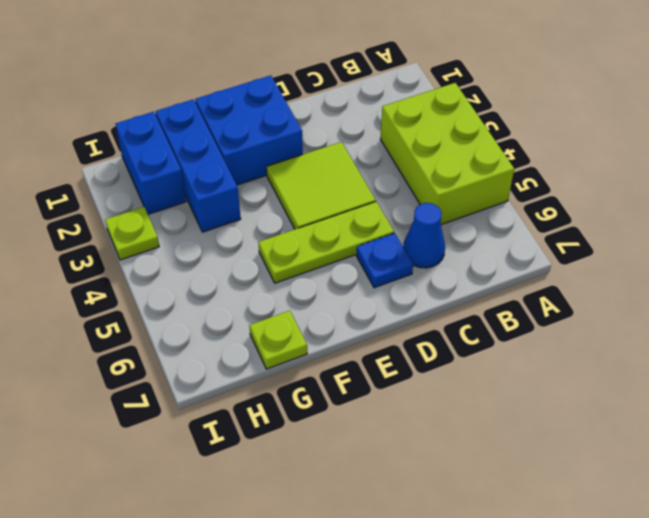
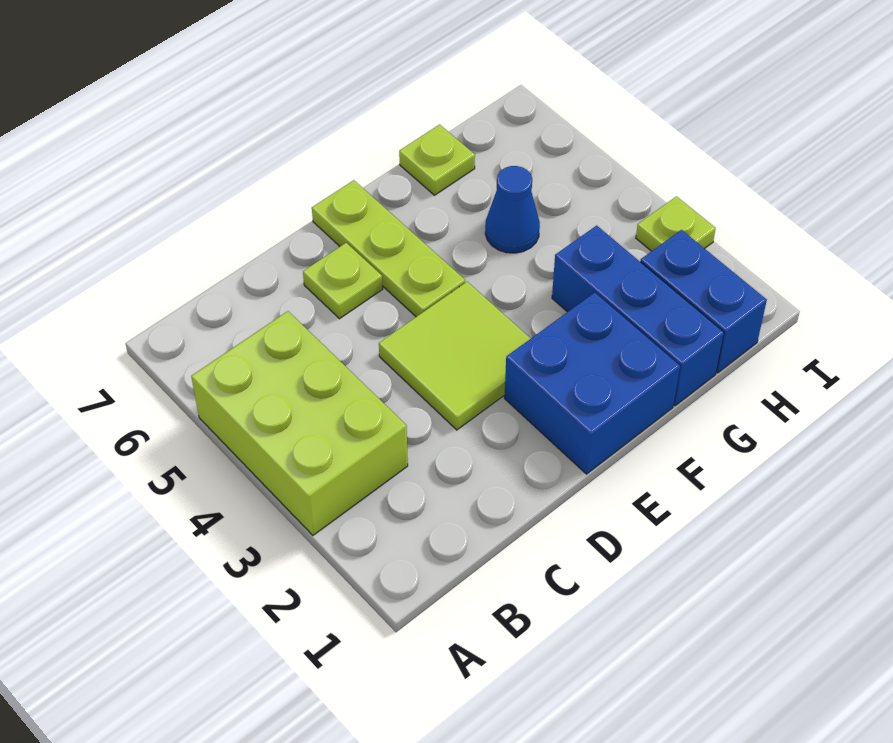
blue cone C6 level 1 -> blue cone G5 level 1
lime plate D5:F5 level 1 -> lime plate E5:E7 level 1
blue plate D6 level 1 -> lime plate D6 level 1

